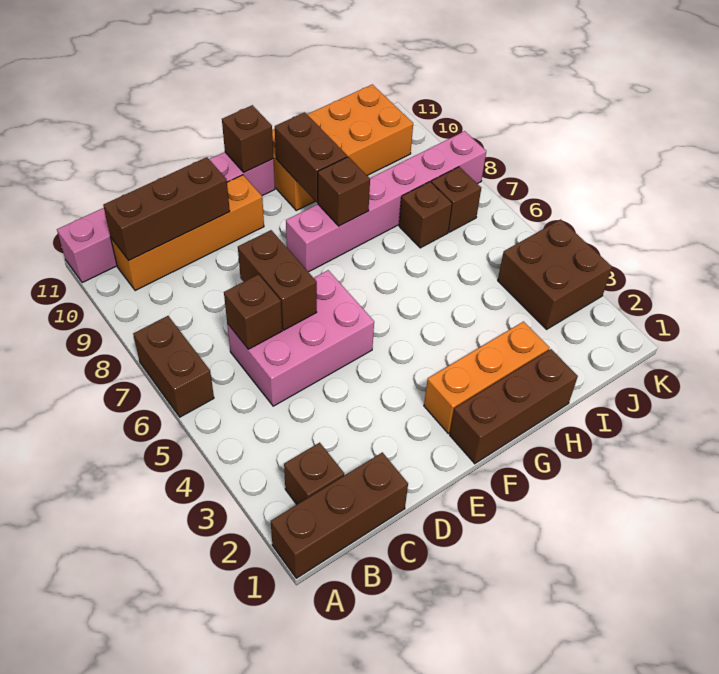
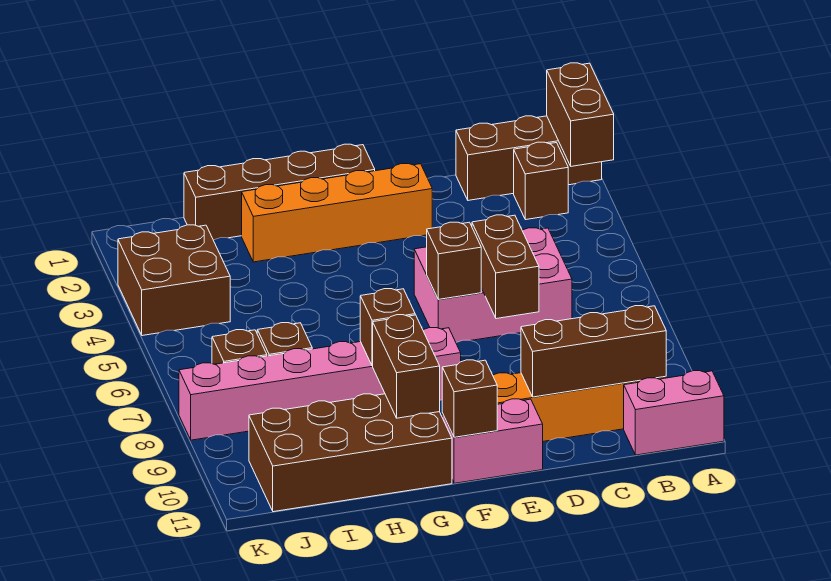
brown brick A6:A7 level 1 -> brown brick A1:A2 level 2
brown brick C6 level 2 -> brown brick E6 level 2
brown brick F1:H1 level 1 -> brown brick F1:I1 level 1
orange brick F2:H2 level 1 -> orange brick E2:H2 level 1
orange brick G10:J11 level 1 -> brown brick G10:J11 level 1

